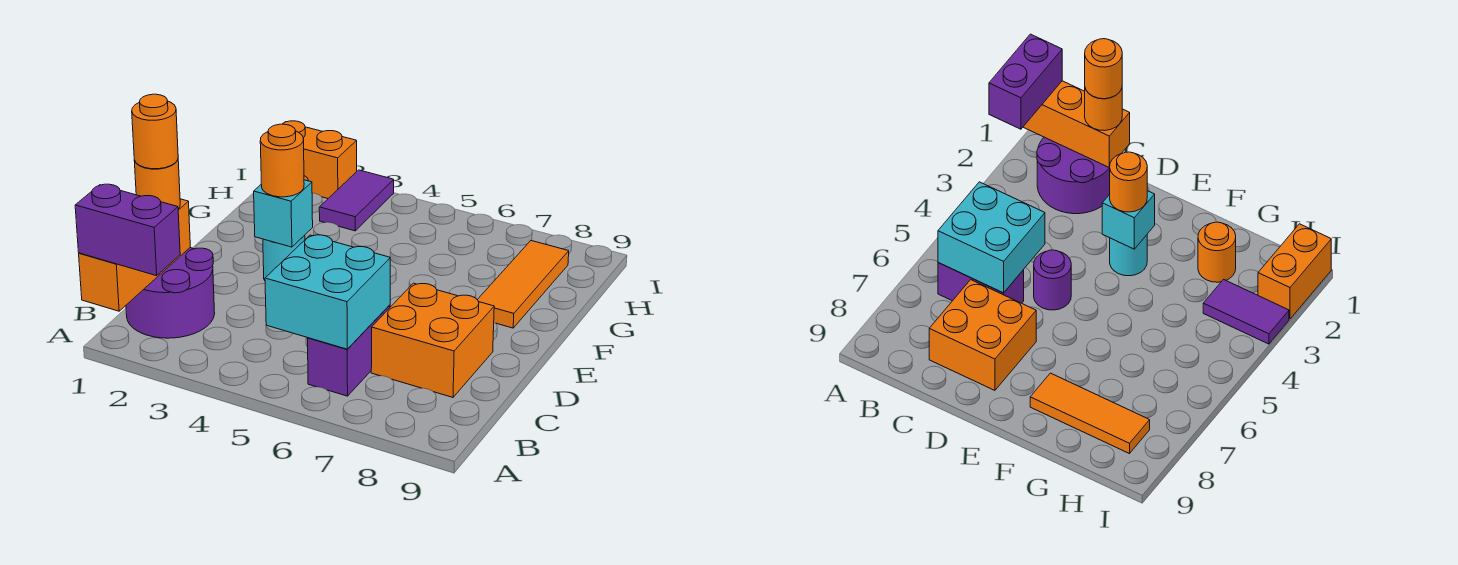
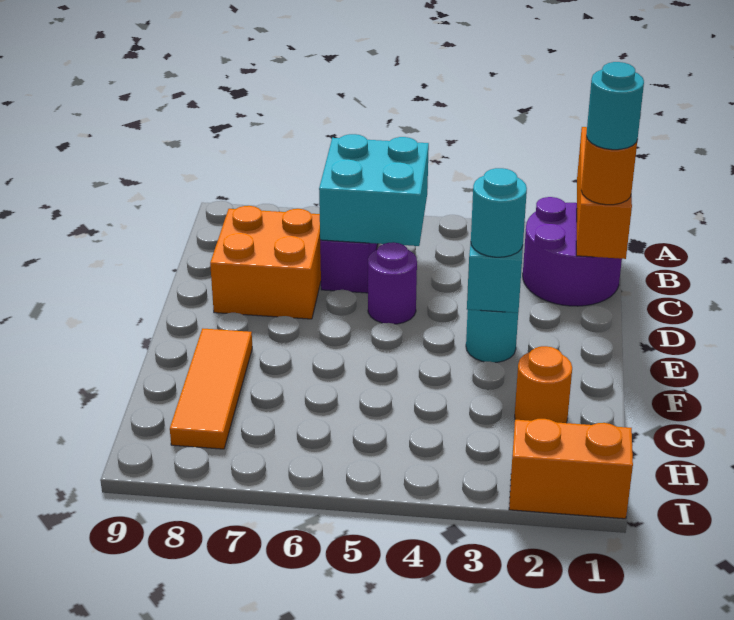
purple brick A1:A2 level 3 -> none
orange round brick C1 level 4 -> cyan round brick C1 level 4
orange round brick E3 level 3 -> cyan round brick E3 level 3
purple tile H3:I3 level 1 -> none

